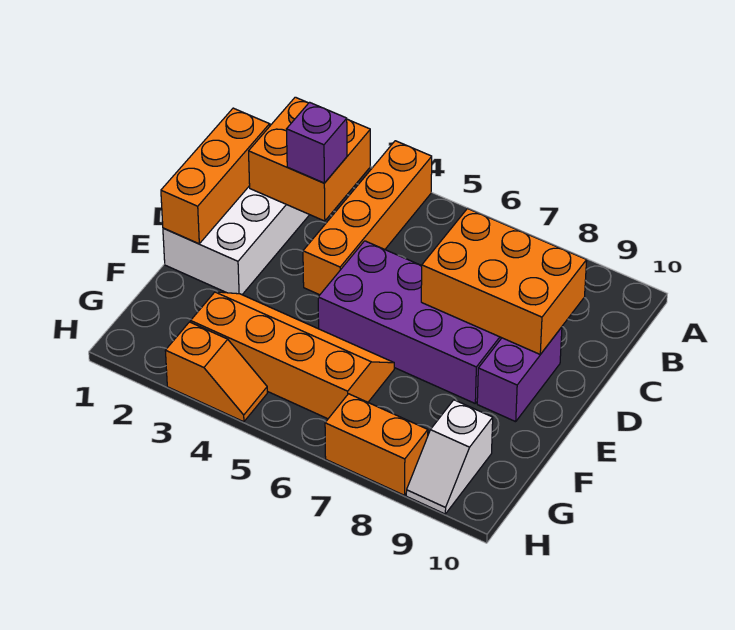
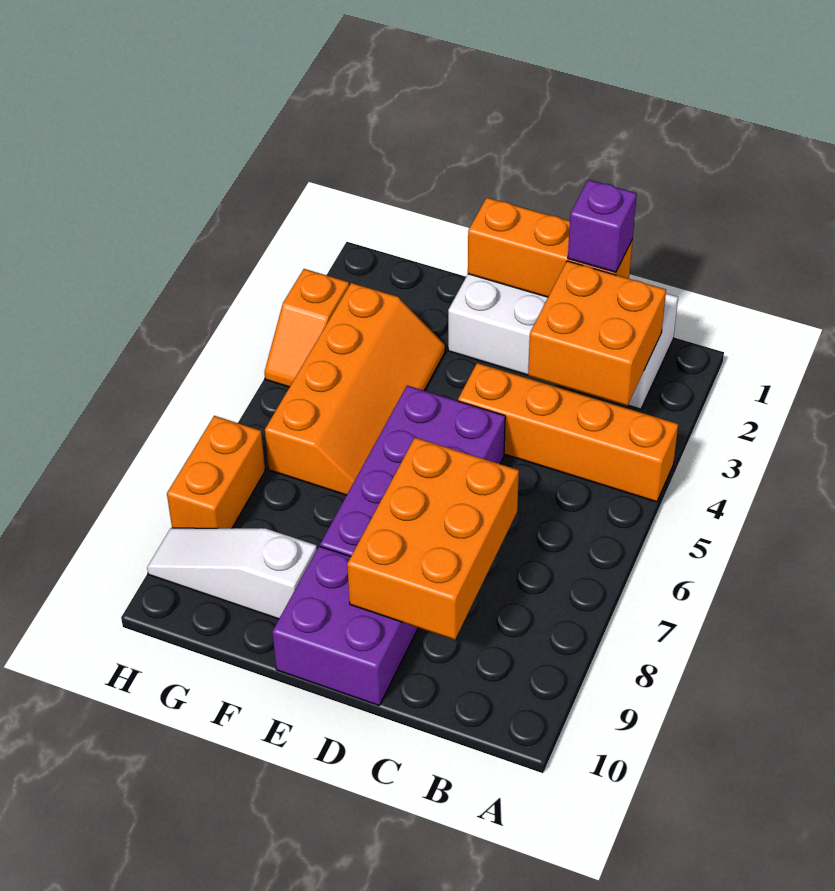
purple brick C3 level 3 -> purple brick C1 level 3
purple brick D9:E9 level 1 -> purple brick D9:E10 level 1
white slope G9:H9 level 1 top G -> white slope F9:H9 level 1 top F

